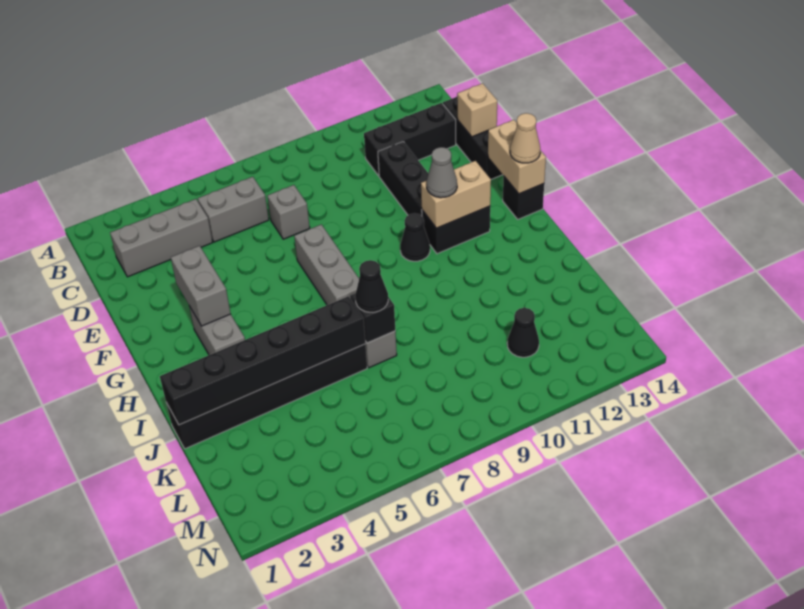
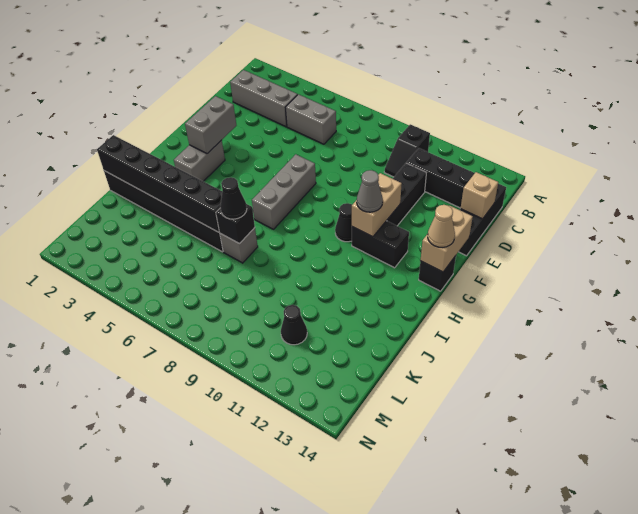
none -> black slope B10:C10 level 1 top B
grey brick D7 level 1 -> none
tan brick G11:G12 level 2 -> tan brick F11:G11 level 2

